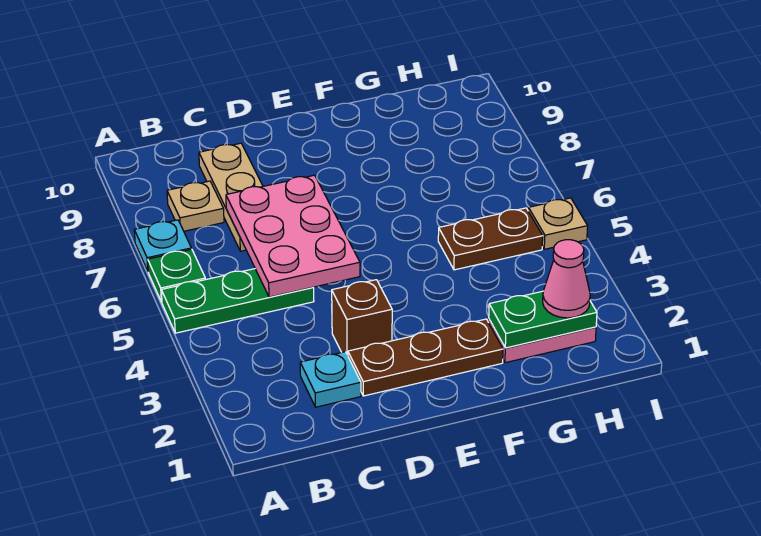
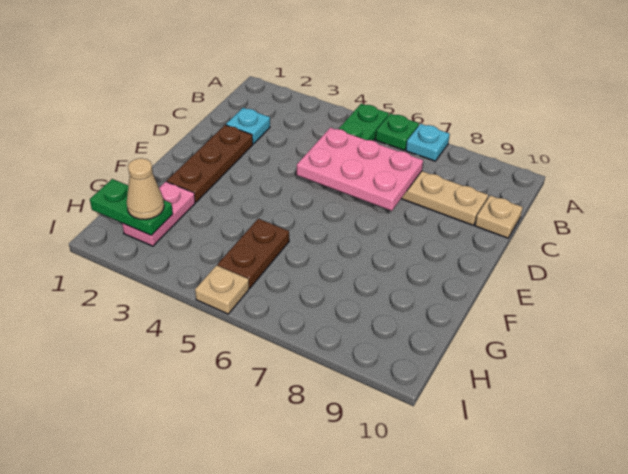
tan plate B8 level 1 -> tan plate C10 level 1
brown brick D3 level 1 -> none
green plate G2:H2 level 2 -> green plate H1:H2 level 2
pink cone H2 level 3 -> tan cone H2 level 3

